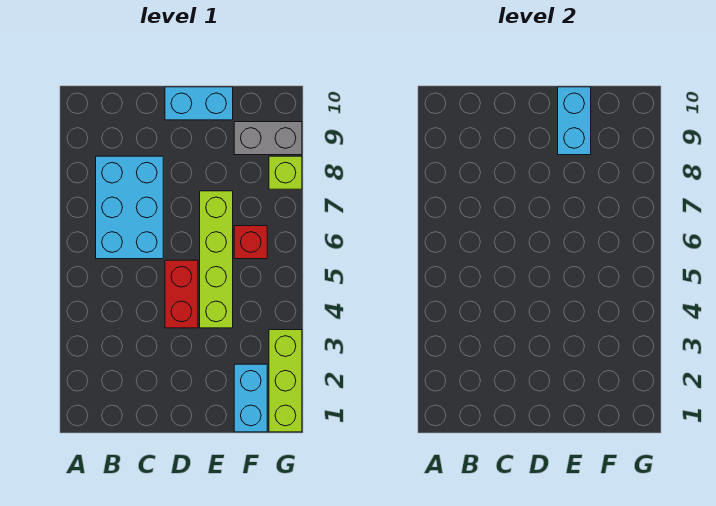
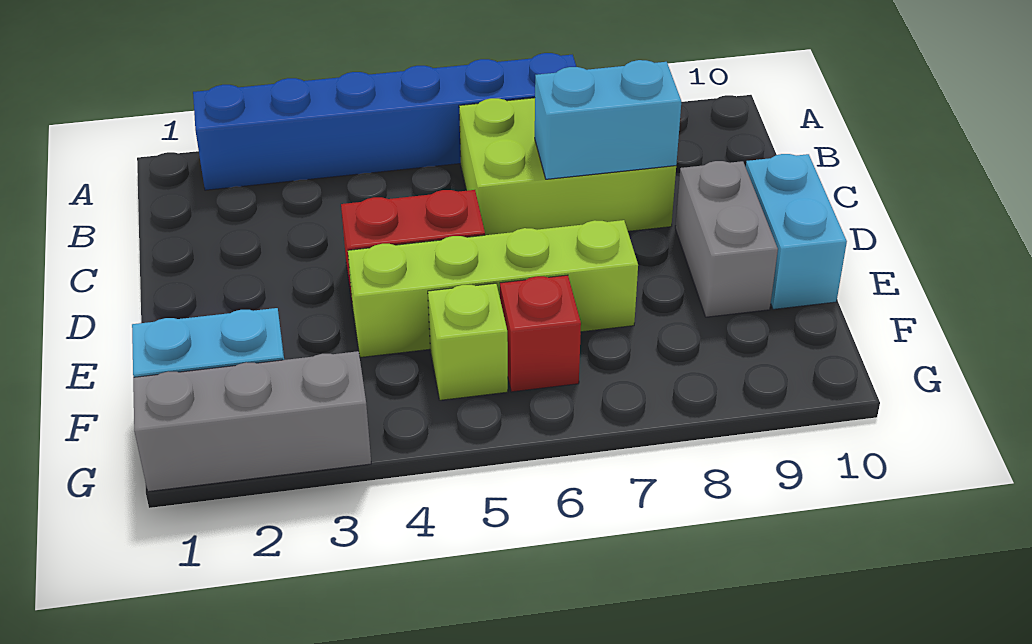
none -> blue brick A2:A7 level 1
cyan brick B6:C8 level 1 -> lime brick B6:C8 level 1
cyan brick E9:E10 level 2 -> cyan brick C7:C8 level 2
grey brick F9:G9 level 1 -> grey brick D9:E9 level 1
lime brick G1:G3 level 1 -> grey brick G1:G3 level 1
lime brick G8 level 1 -> lime brick F5 level 1

